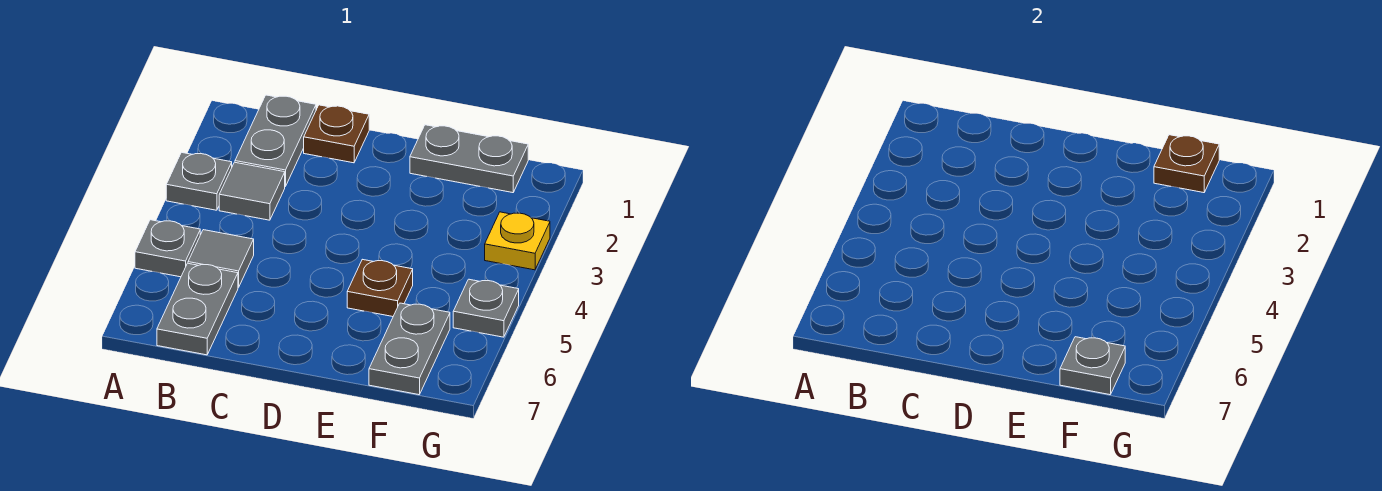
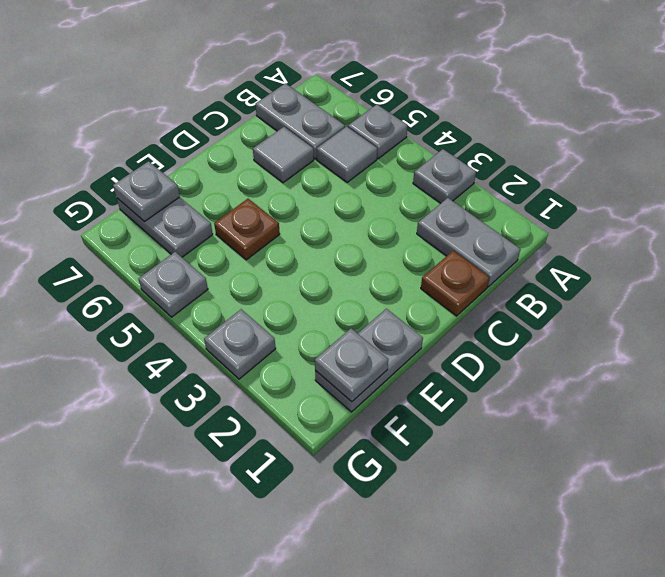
grey tile B3 level 1 -> grey tile C6 level 1
brown plate F1 level 2 -> grey plate F1 level 2
yellow plate G3 level 1 -> grey plate G3 level 1

